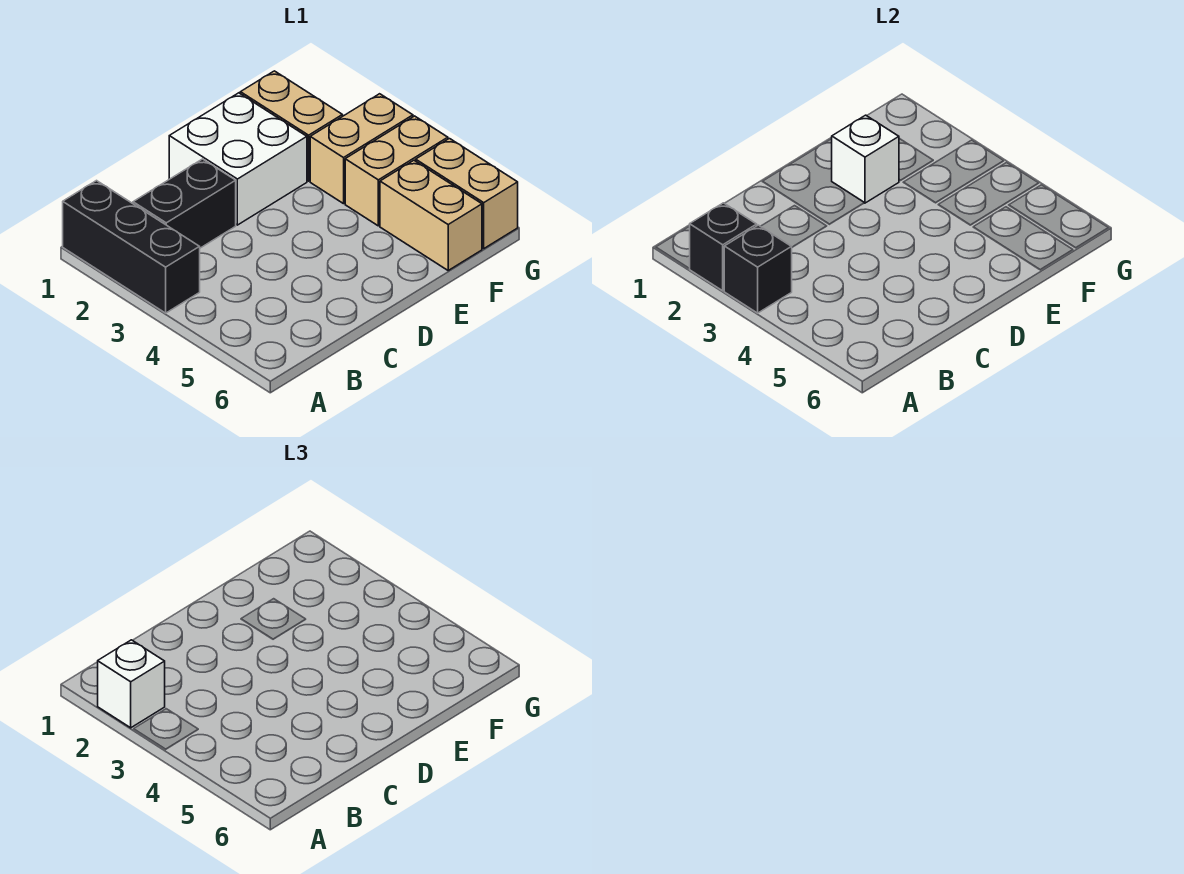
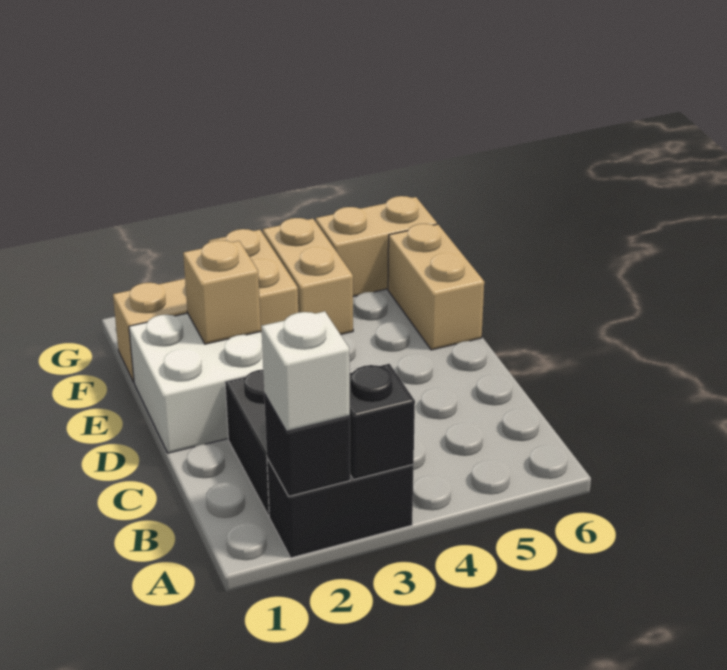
black brick A1:A3 level 1 -> black brick A2:A3 level 1
white brick E2 level 2 -> tan brick E2 level 2
tan brick F5:F6 level 1 -> tan brick E6:F6 level 1

